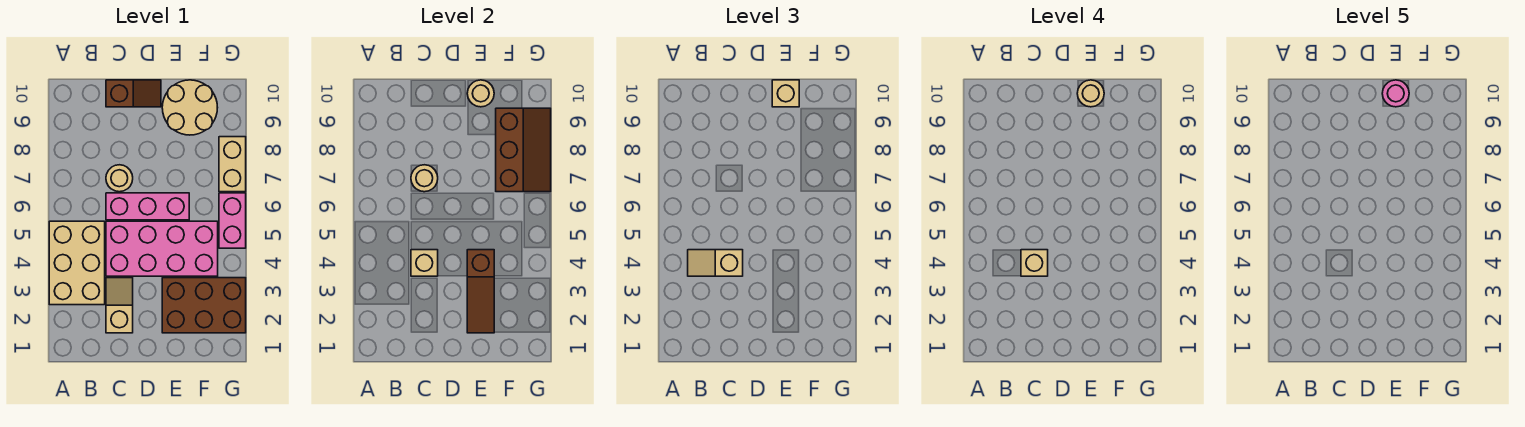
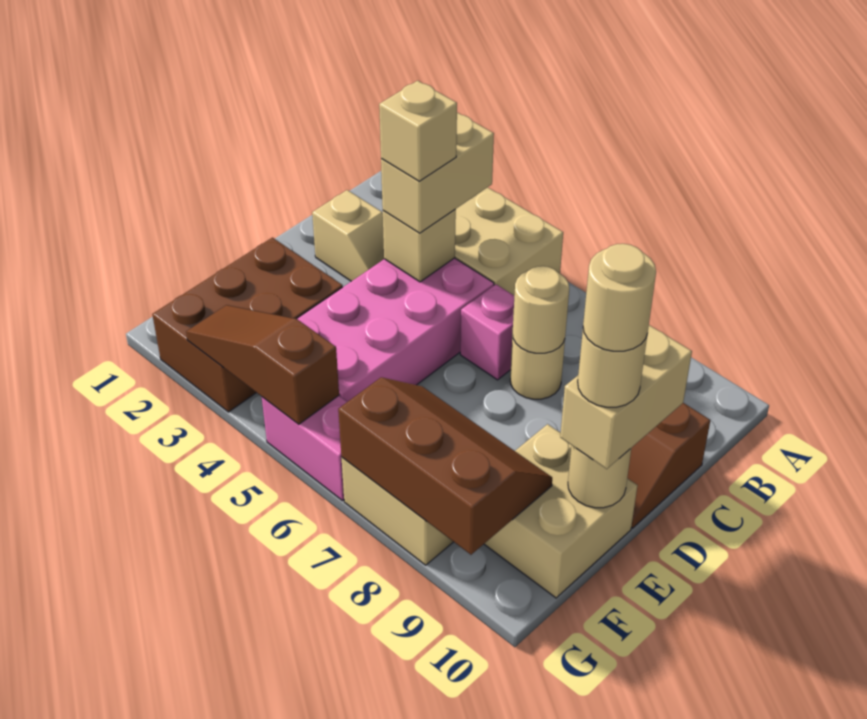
tan slope B4:C4 level 3 top C -> tan brick B4:C4 level 3
pink brick C6:E6 level 1 -> pink brick C6 level 1
brown slope E2:E4 level 2 top 4 -> brown slope G3:G5 level 2 top 5
tan round brick E9:F10 level 1 -> tan brick E9:F10 level 1
tan brick E10 level 3 -> tan brick D10:E10 level 3
pink round brick E10 level 5 -> tan round brick E10 level 5
brown slope F7:G9 level 2 top F -> brown slope F7:G9 level 2 top G

